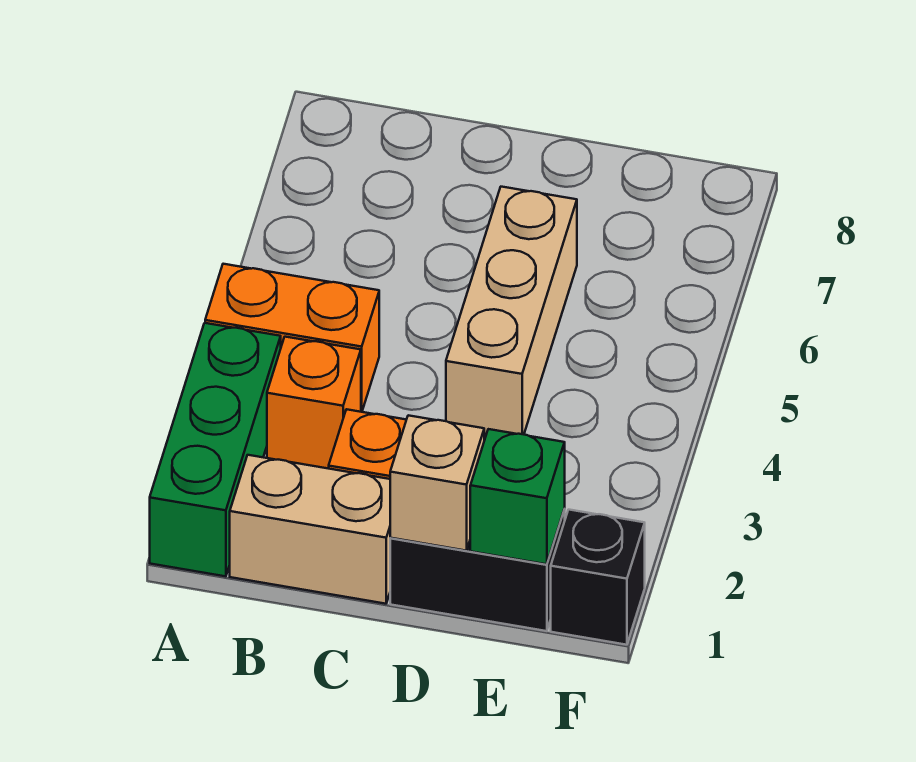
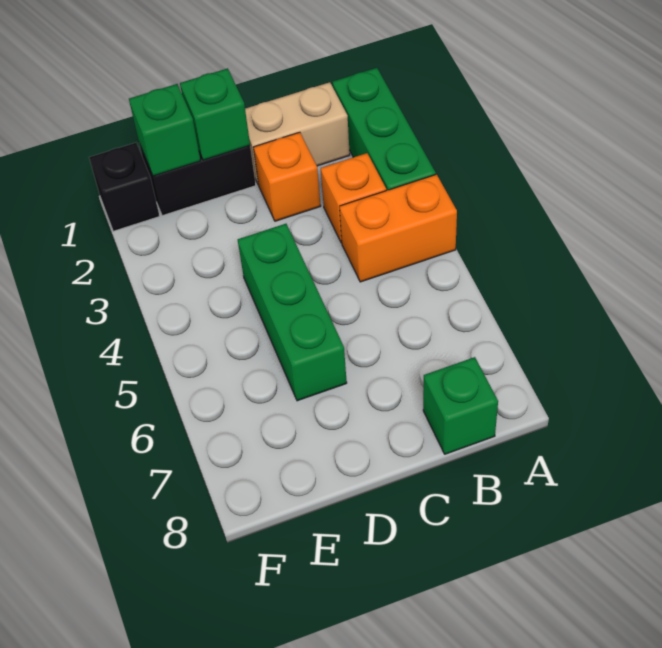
none -> green brick B8 level 1
tan brick D1 level 2 -> green brick D1 level 2
tan brick D4:D6 level 1 -> green brick D4:D6 level 1

